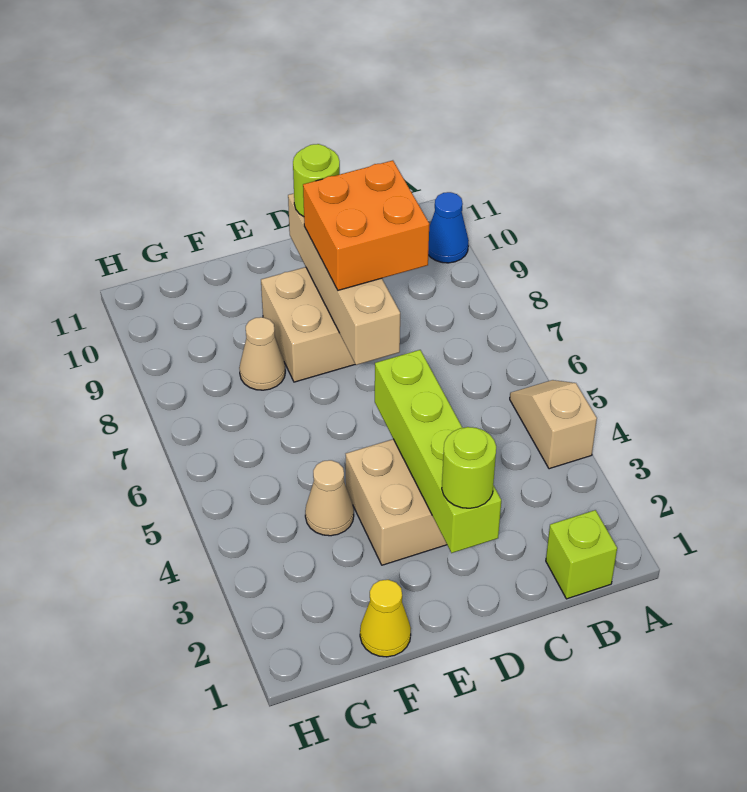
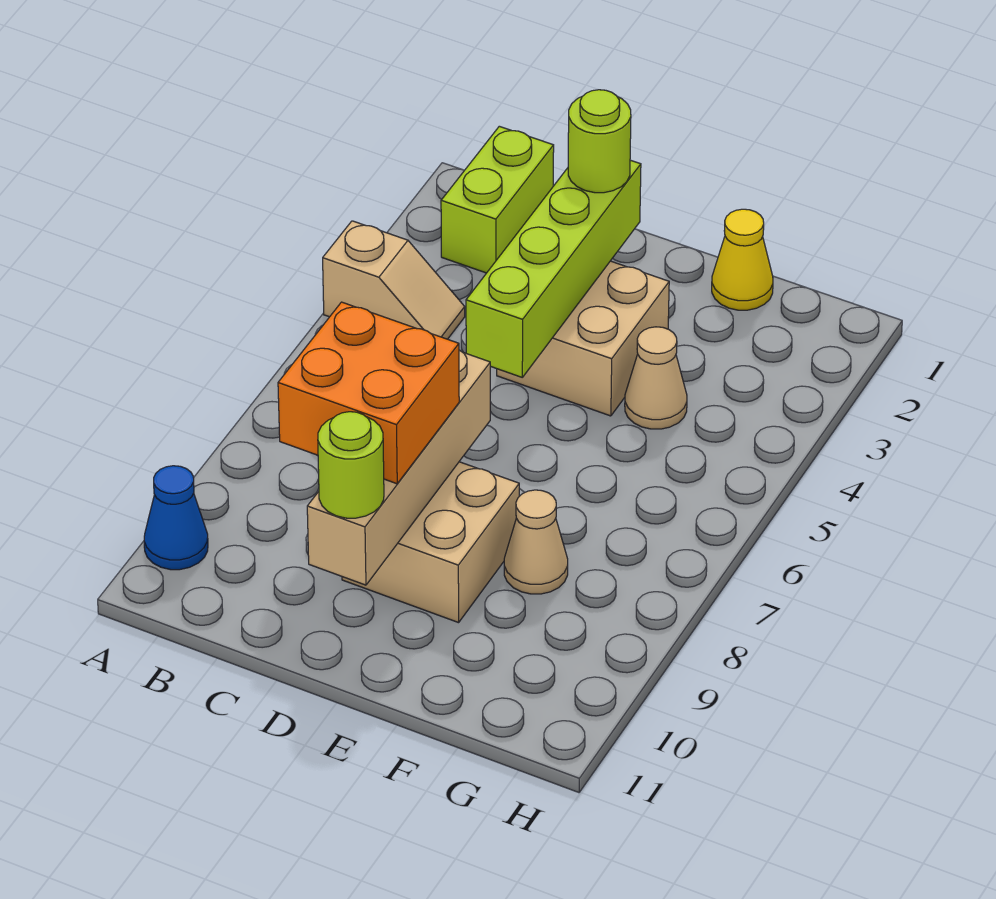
tan slope A4:A5 level 1 top 4 -> tan slope A4:B4 level 1 top A
lime brick B1 level 1 -> lime brick B1:B2 level 1

